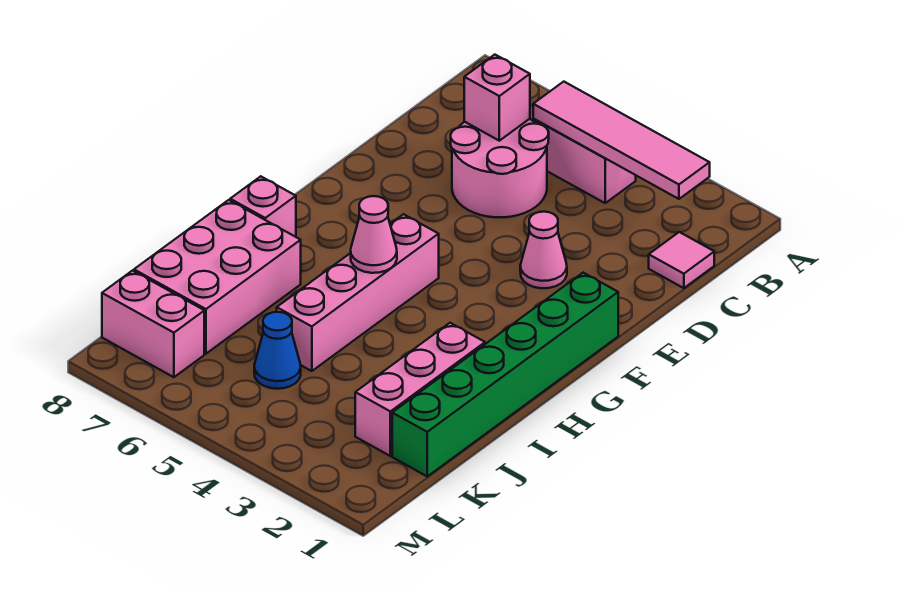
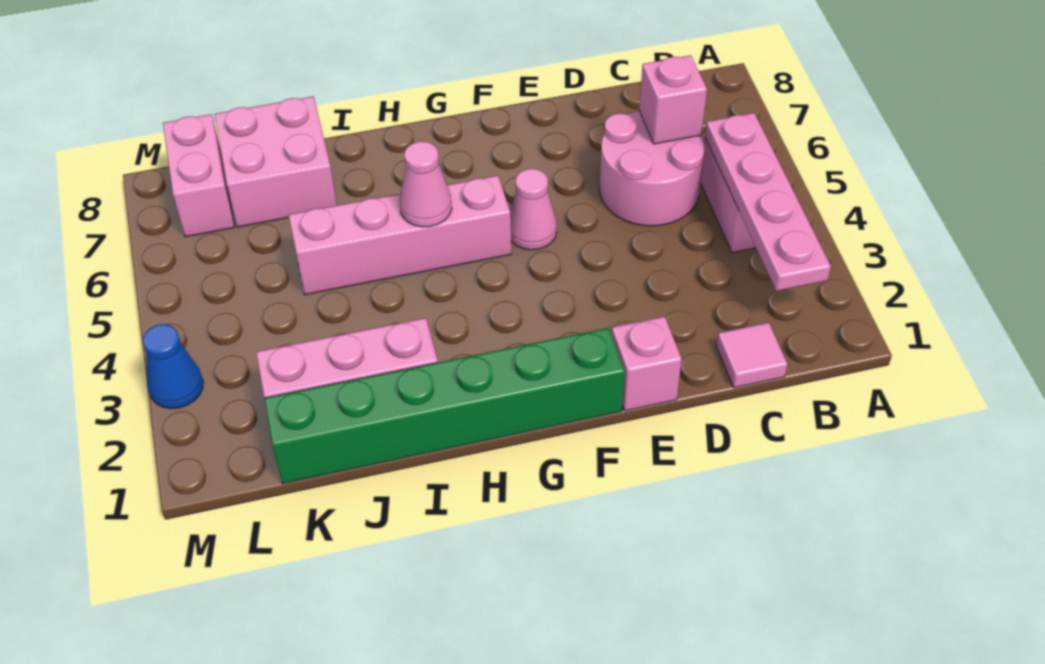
pink tile B2:B5 level 2 -> pink plate B2:B5 level 2
pink cone E3 level 1 -> pink cone F5 level 1
pink brick H8 level 1 -> pink brick E1 level 1
pink brick I7:K8 level 1 -> pink brick J7:K8 level 1
blue cone K5 level 1 -> blue cone M3 level 1

